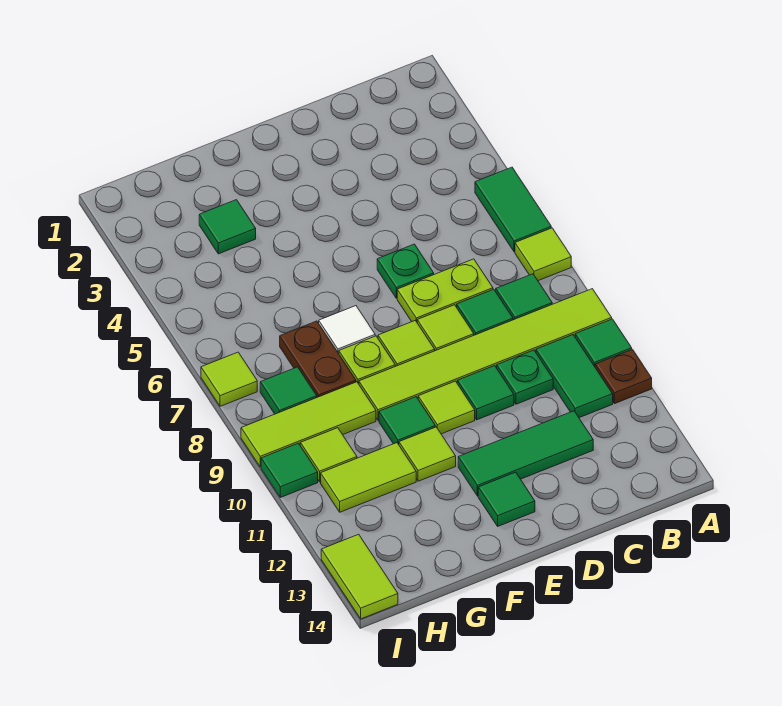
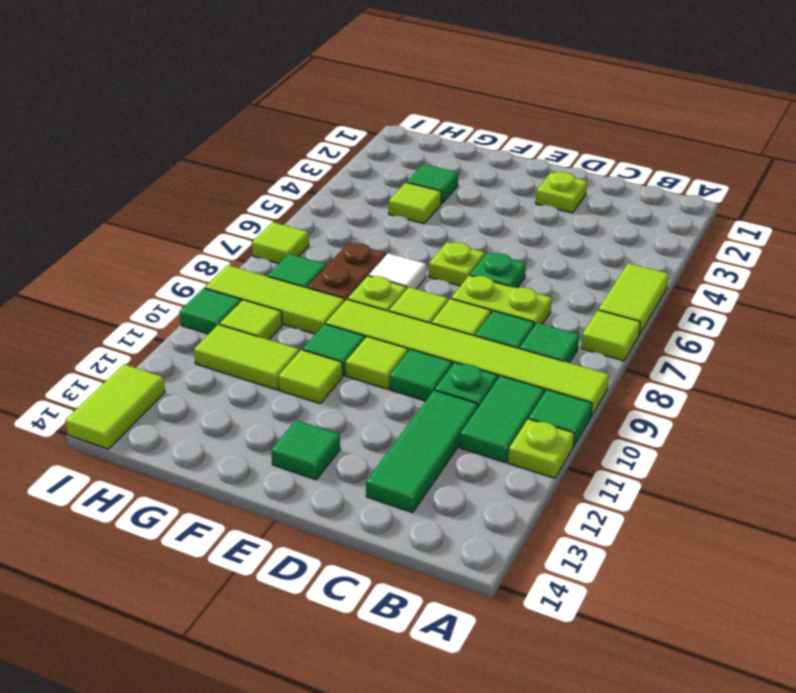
green tile A5:A6 level 1 -> lime tile A5:A6 level 1
brown plate A11 level 1 -> lime plate A11 level 1
green tile C12:E12 level 1 -> green tile C11:C13 level 1
none -> lime plate D2 level 1
none -> lime plate E6 level 1
none -> lime tile G4 level 1

